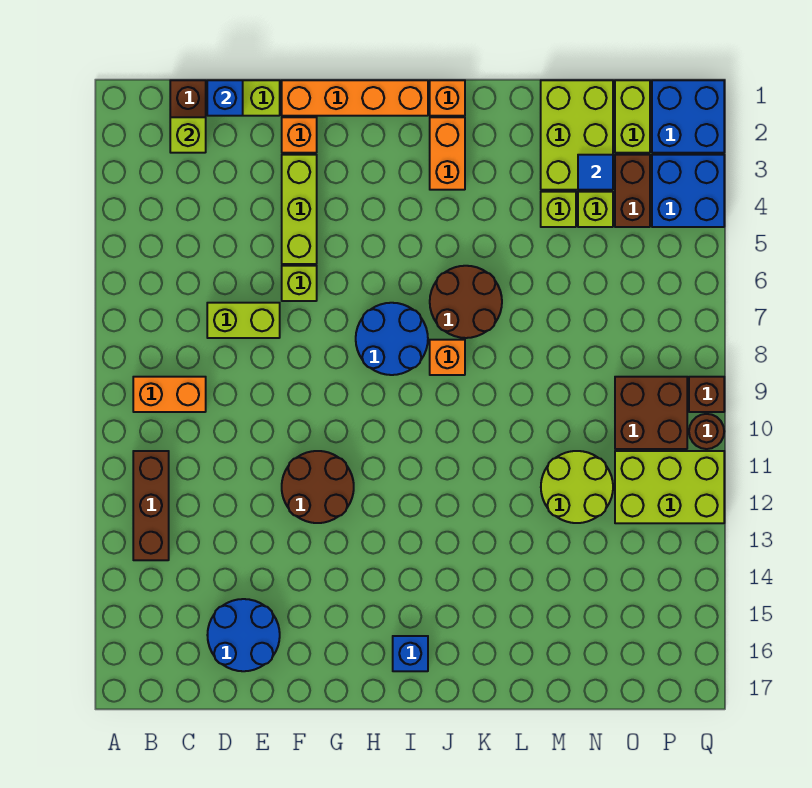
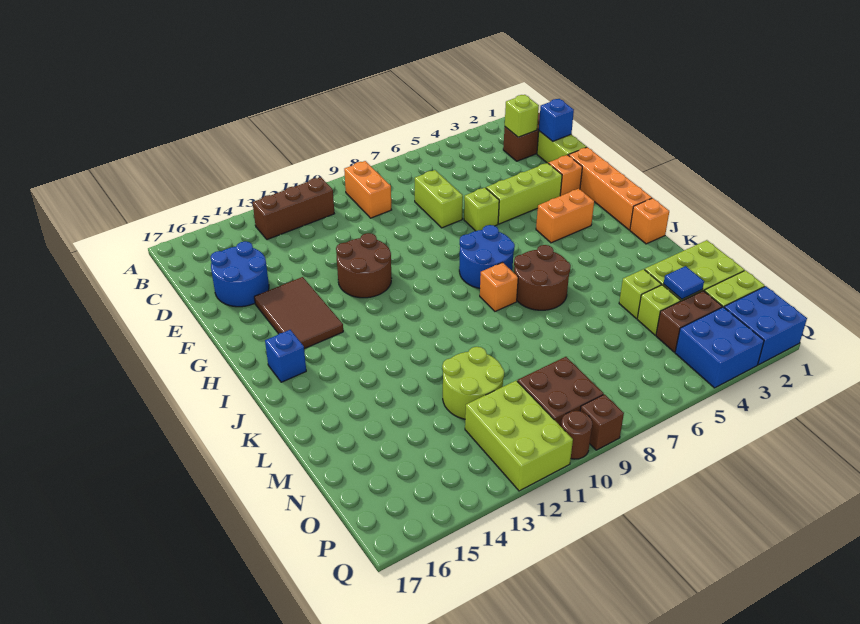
none -> brown tile F14:H15 level 1
orange brick J2:J3 level 1 -> orange brick H3:H4 level 1

